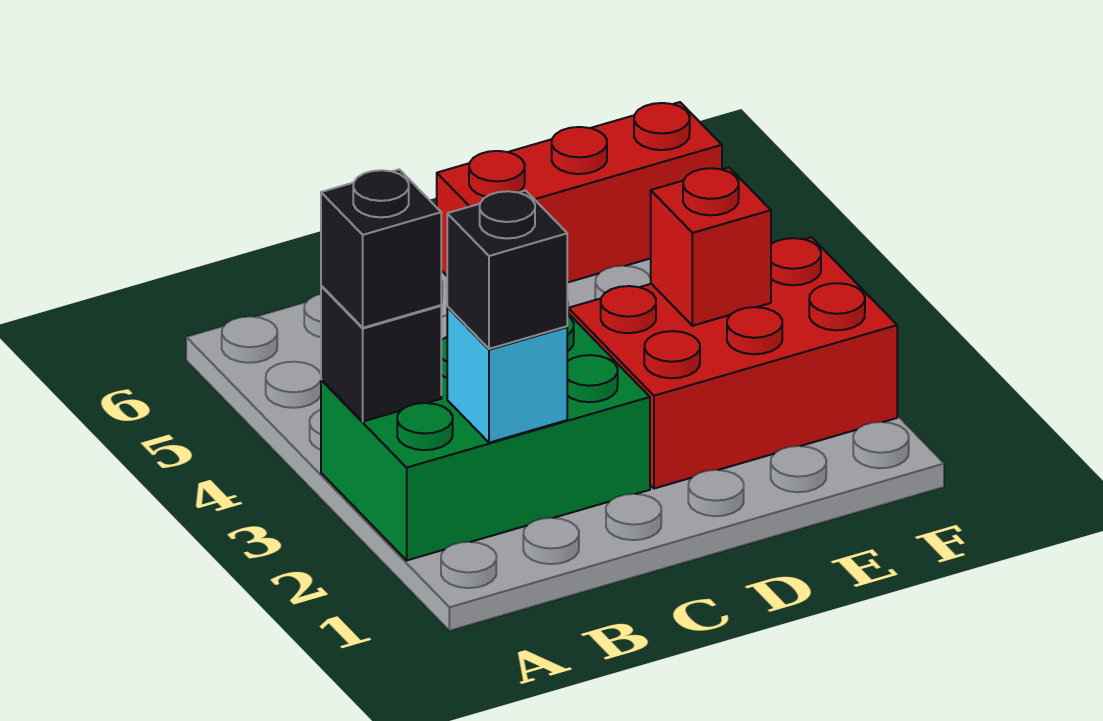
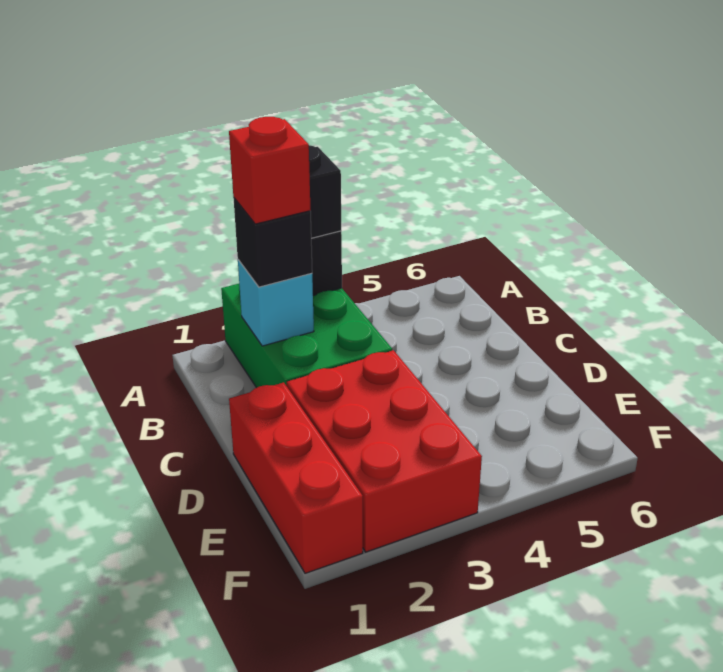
red brick D6:F6 level 1 -> red brick D1:F1 level 1
red brick E3 level 2 -> red brick B2 level 4

